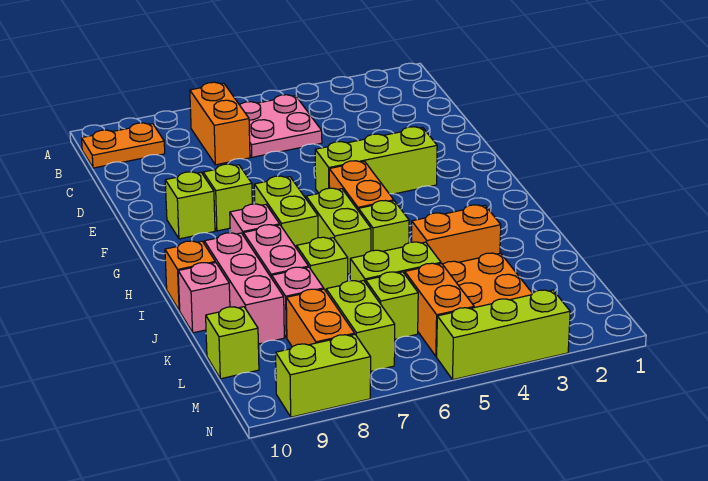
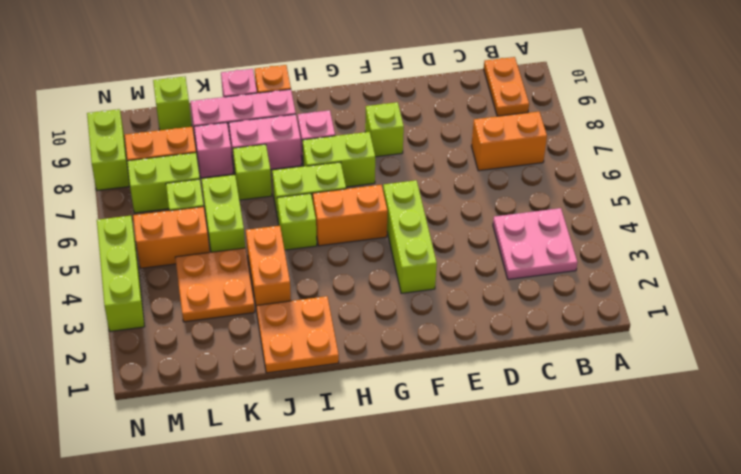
pink plate B5:C6 level 1 -> pink plate B3:C4 level 1
lime brick F9 level 1 -> none
none -> orange plate I1:J2 level 1

